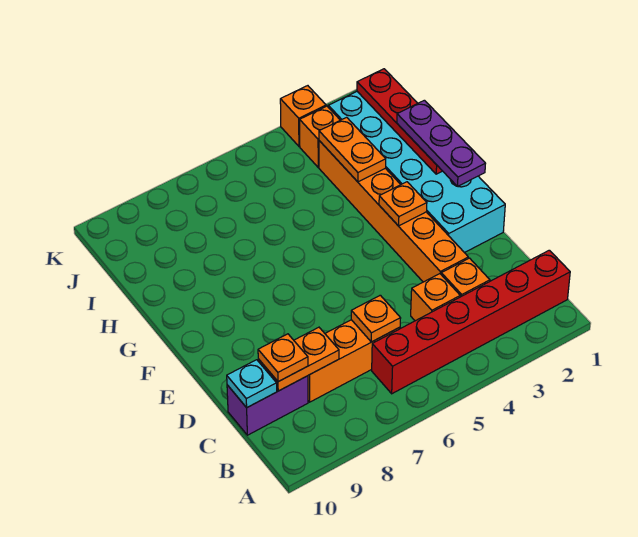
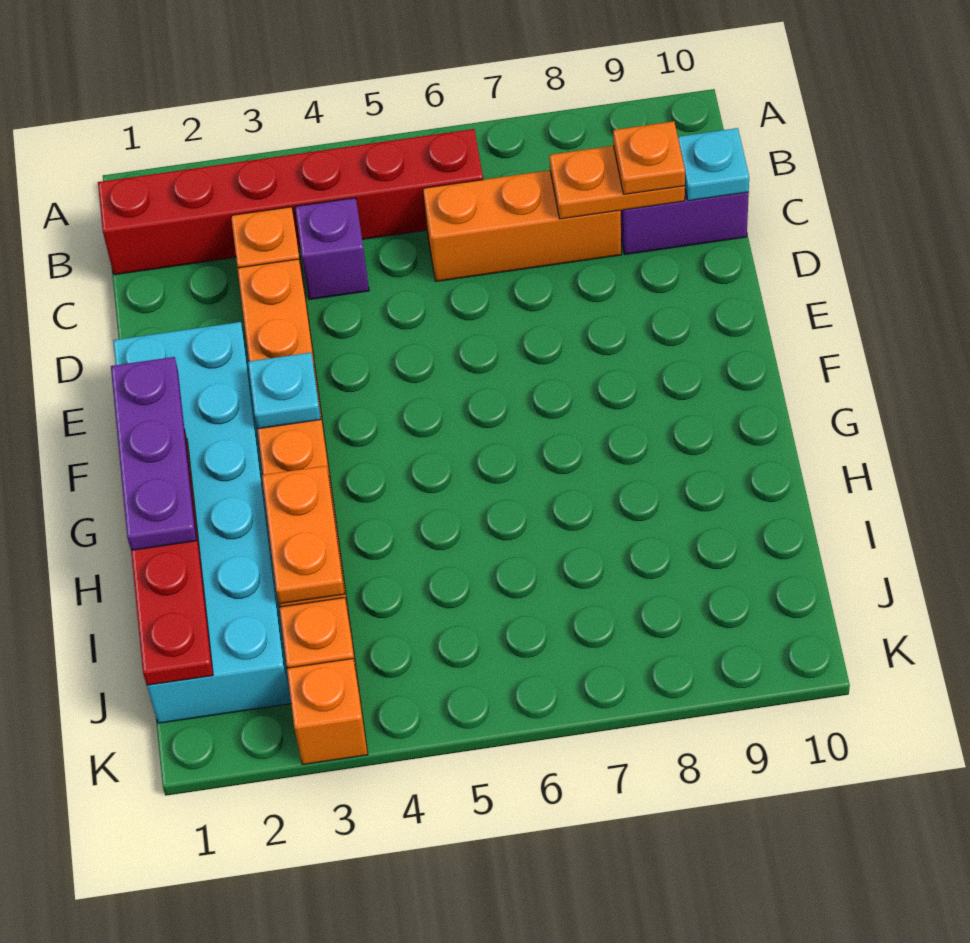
orange brick C4 level 1 -> purple brick C4 level 1
orange plate C6 level 2 -> none
orange plate F3 level 2 -> cyan plate F3 level 2

